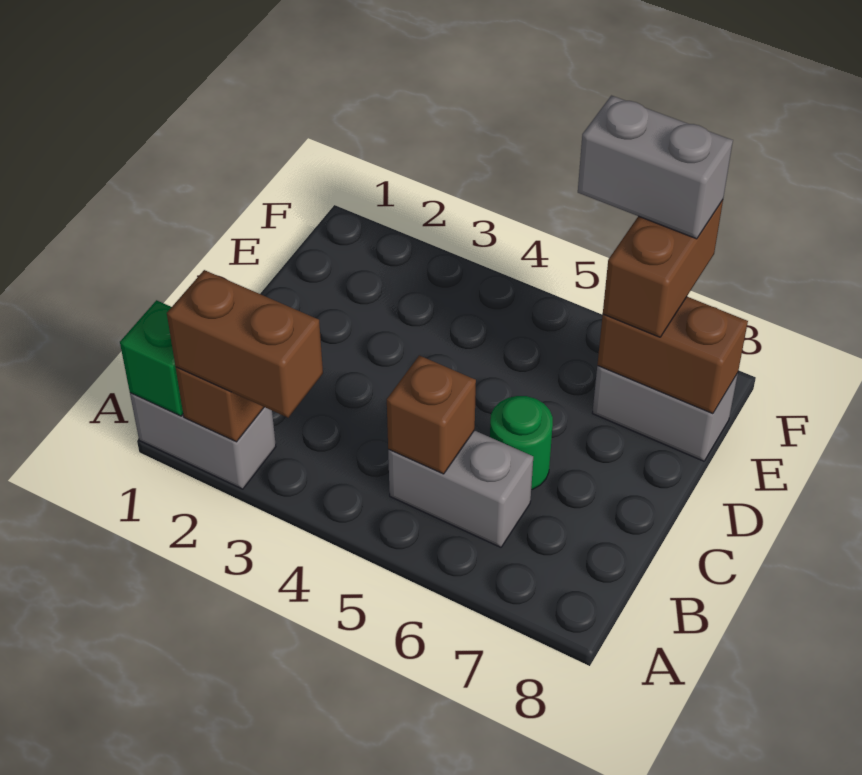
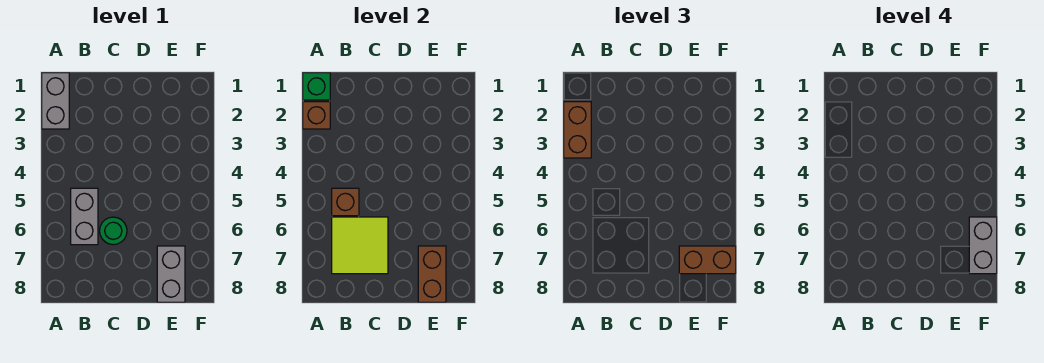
none -> lime tile B6:C7 level 2

